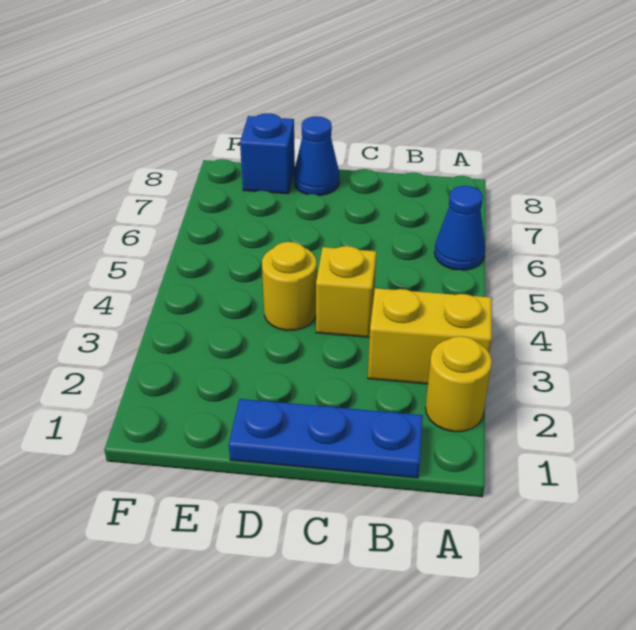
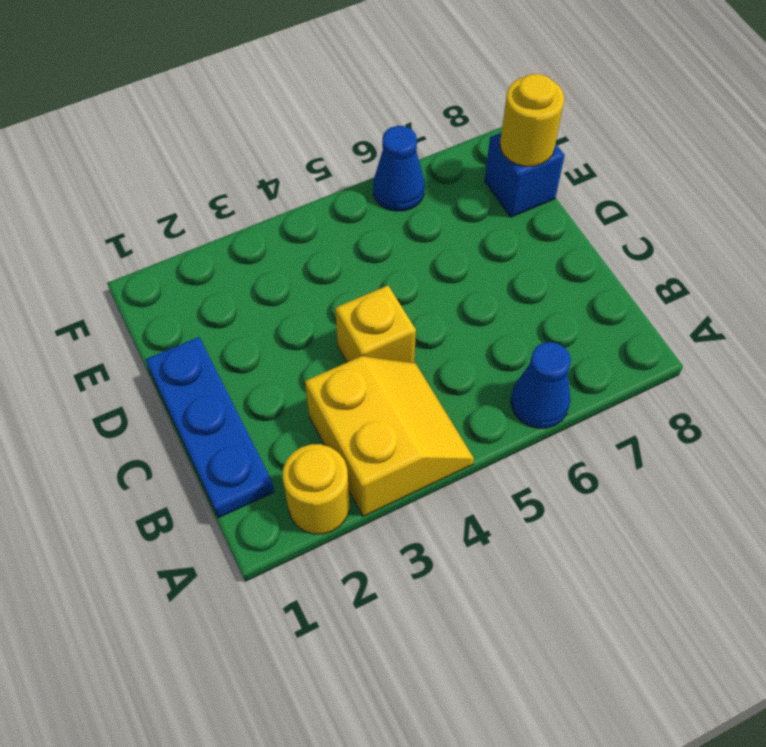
yellow round brick D4 level 1 -> yellow round brick E8 level 2
blue cone D8 level 1 -> blue cone F6 level 1

